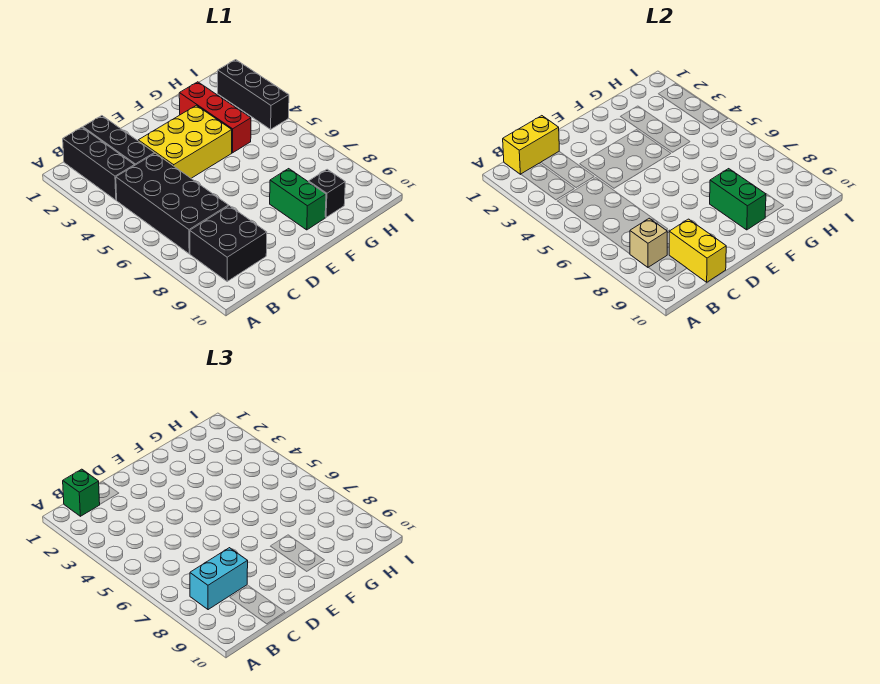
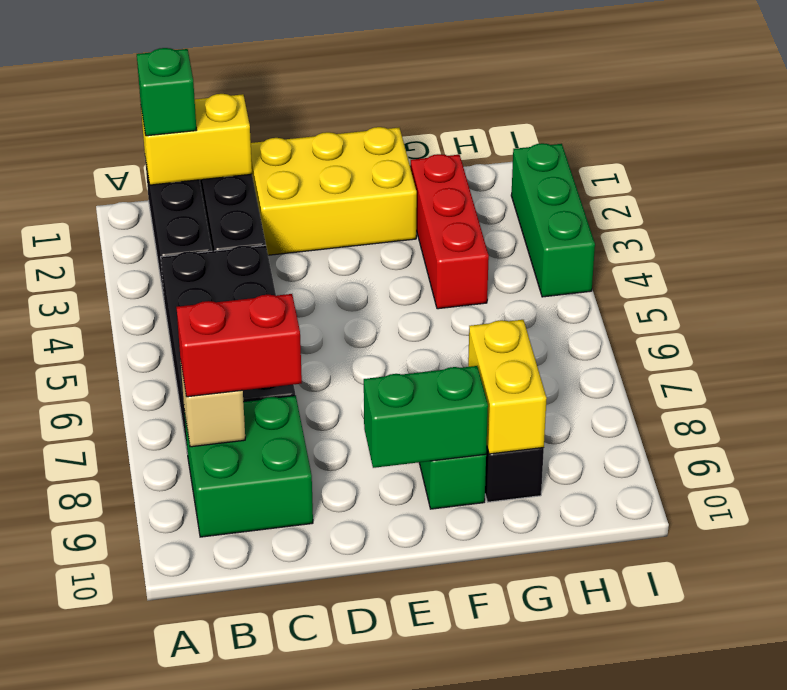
black brick B8:C9 level 1 -> green brick B8:C9 level 1
cyan brick B8:C8 level 3 -> red brick B8:C8 level 3
yellow brick C9:C10 level 2 -> yellow brick G8:G9 level 2
yellow brick D3:F4 level 1 -> yellow brick D1:F2 level 1
green brick F8:F9 level 2 -> green brick E9:F9 level 2
black brick I2:I4 level 1 -> green brick I2:I4 level 1

